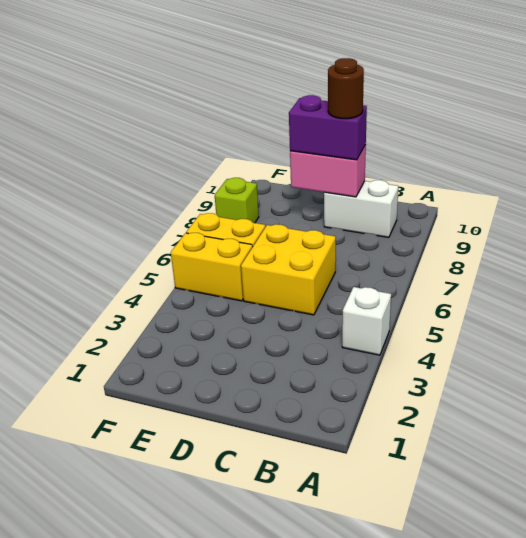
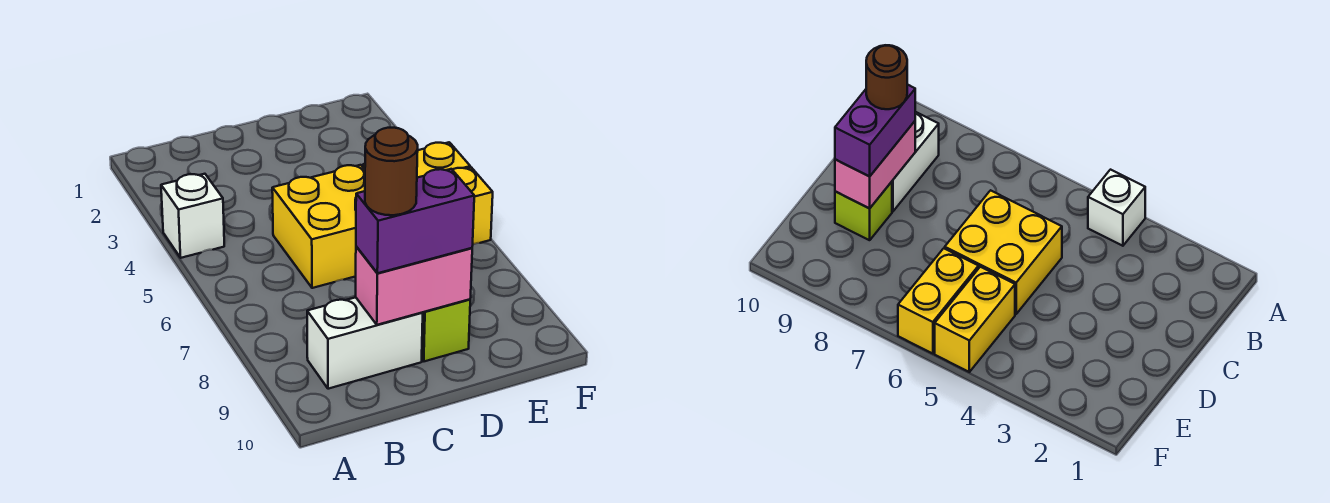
lime brick F8 level 1 -> lime brick D9 level 1

